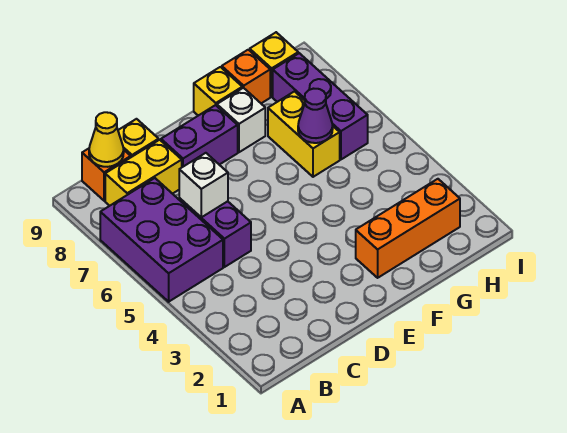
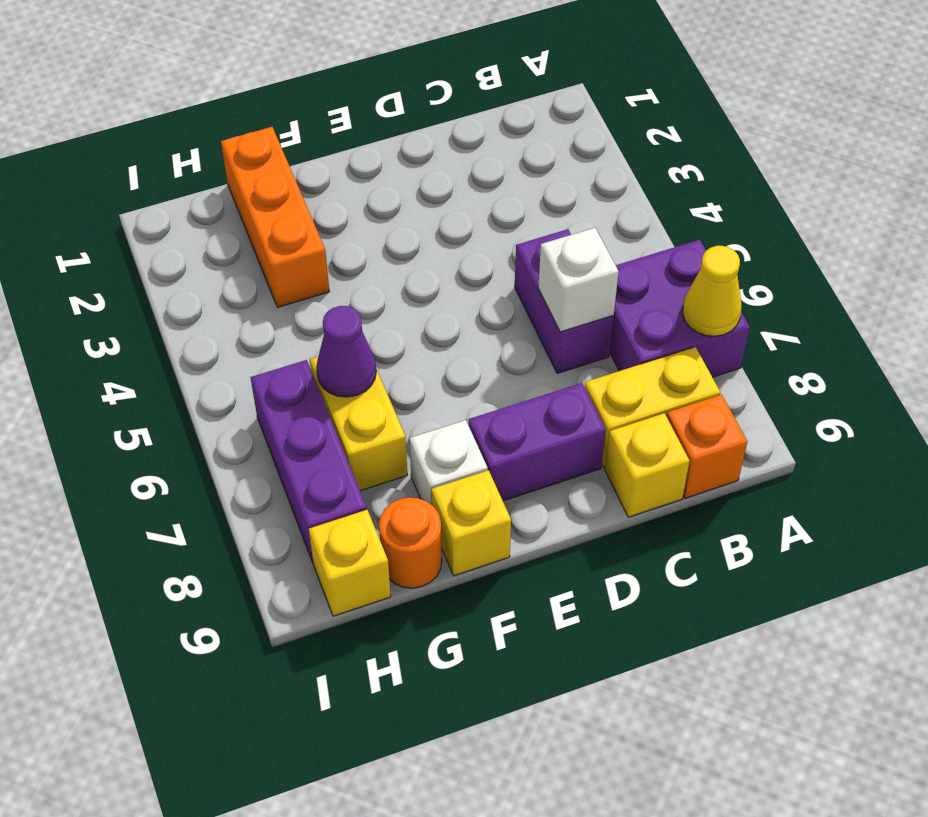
purple brick A5:B7 level 1 -> purple brick A6:B7 level 1
yellow cone B9 level 2 -> yellow cone A7 level 2
orange brick F2:H2 level 1 -> orange brick G1:G3 level 1
orange brick G9 level 1 -> orange round brick G9 level 1

